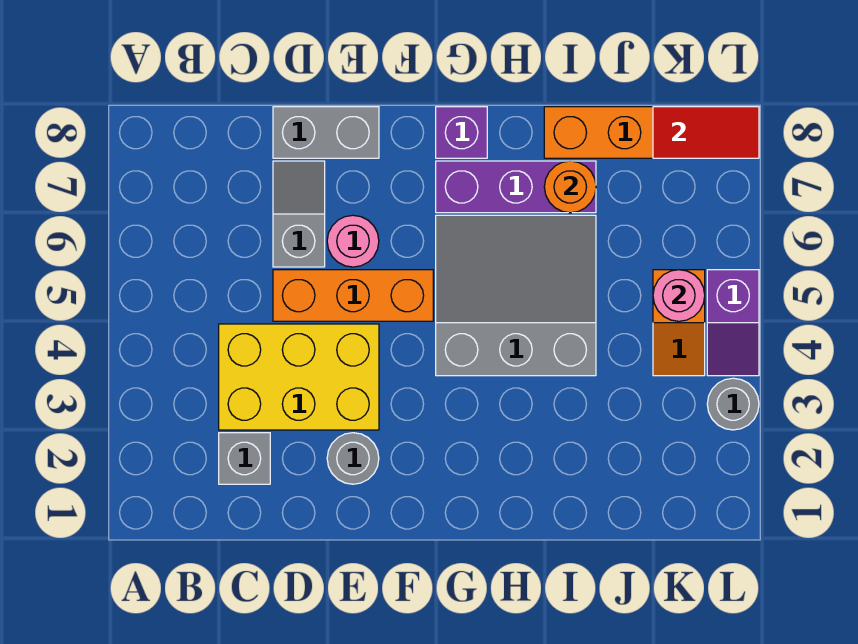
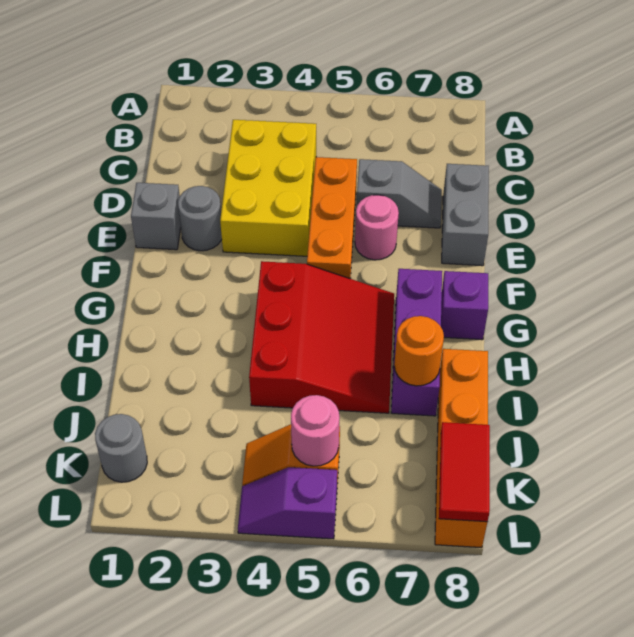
grey brick C2 level 1 -> grey brick E1 level 1
grey slope G4:I6 level 1 top 4 -> red slope G4:I6 level 1 top 4
grey round brick L3 level 1 -> grey round brick K1 level 1

